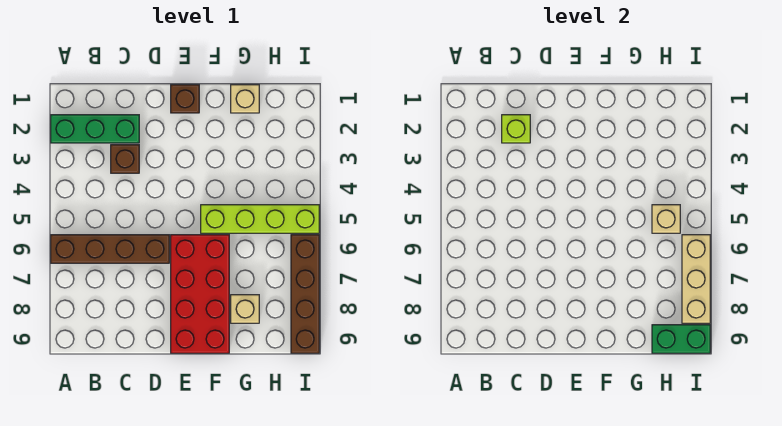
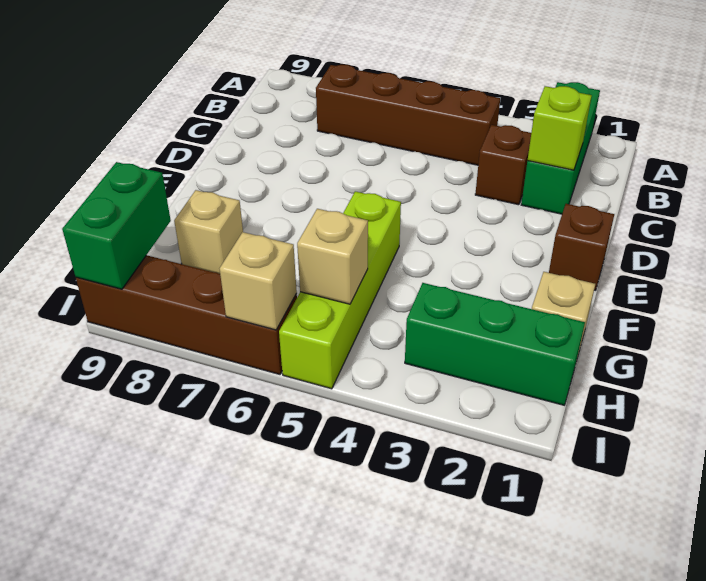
brown brick A6:D6 level 1 -> brown brick B4:B7 level 1
red brick E6:F9 level 1 -> none
none -> green brick H1:H3 level 1
tan brick I6:I8 level 2 -> tan brick I6 level 2

